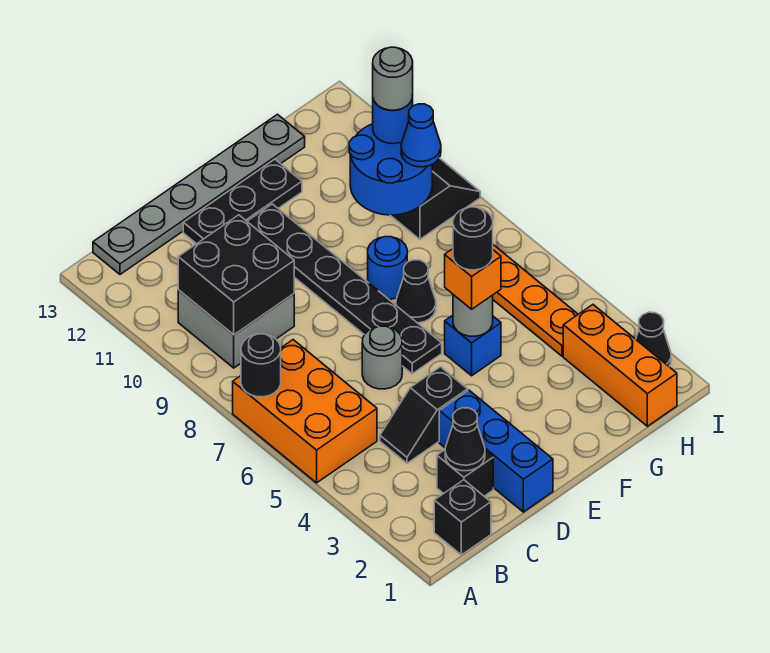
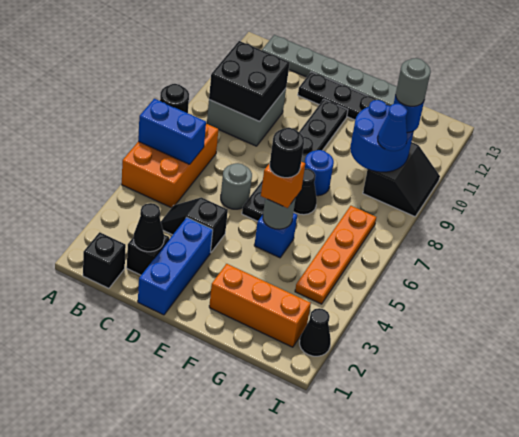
none -> blue brick A6:B6 level 2
orange brick H1:H3 level 1 -> orange brick F2:H2 level 1

